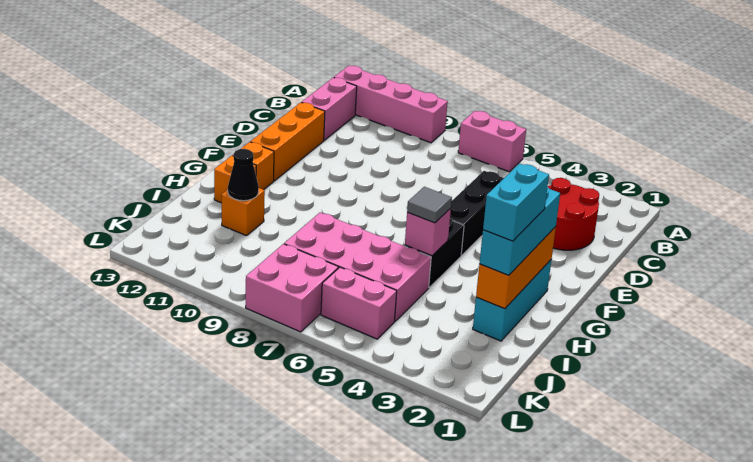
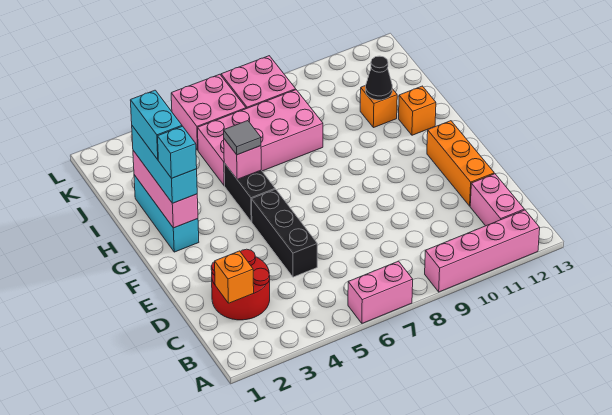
orange brick G2:I2 level 2 -> pink brick G2:I2 level 2
none -> cyan brick G2 level 4
orange brick G12 level 1 -> orange brick C2 level 2
pink brick K5:K6 level 1 -> pink brick K5:L6 level 1

